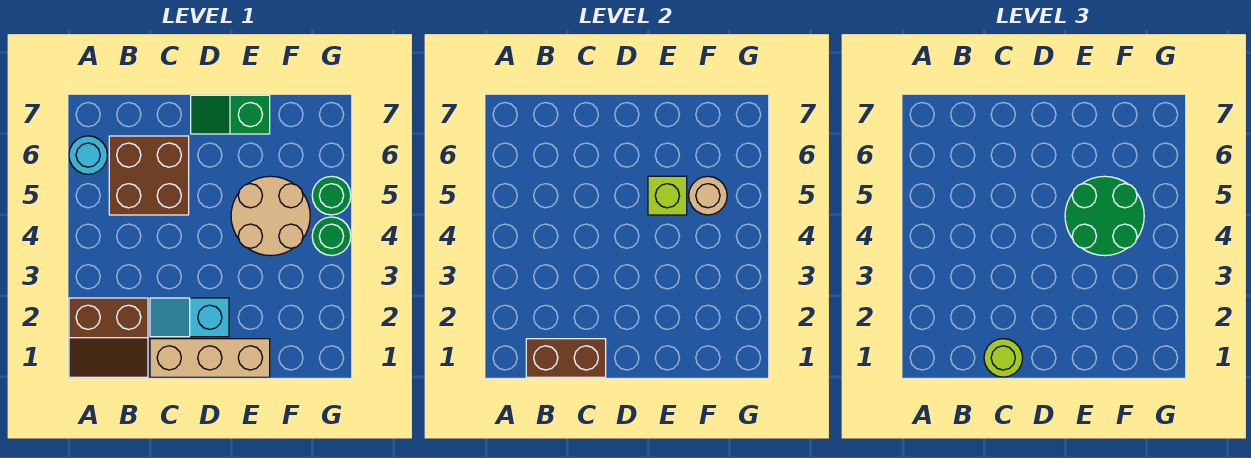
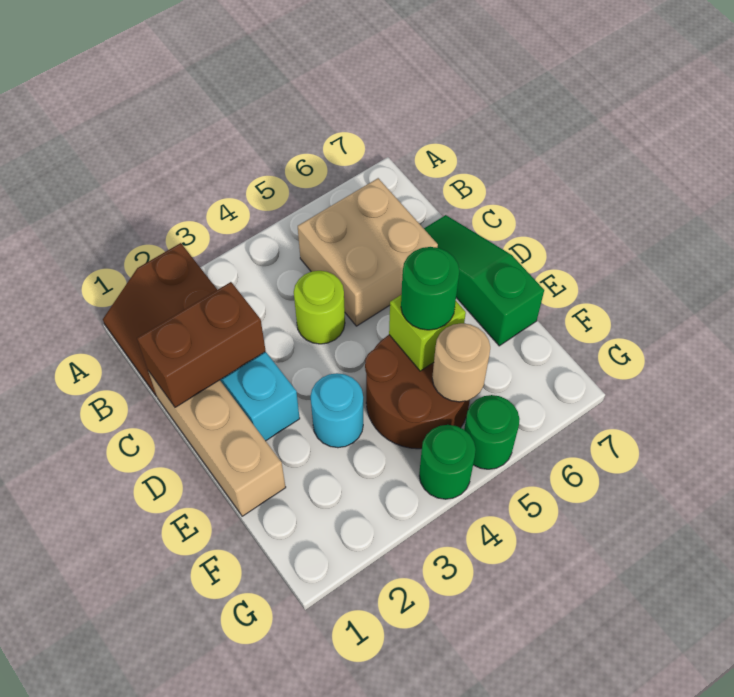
cyan round brick A6 level 1 -> cyan round brick E3 level 1
brown brick B1:C1 level 2 -> brown brick C1:C2 level 2
brown brick B5:C6 level 1 -> tan brick B5:C6 level 1
lime round brick C1 level 3 -> lime round brick C4 level 1
green slope D7:E7 level 1 top E -> green slope C7:E7 level 1 top E
tan round brick E4:F5 level 1 -> brown round brick E4:F5 level 1
green round brick E4:F5 level 3 -> green round brick E5 level 3

